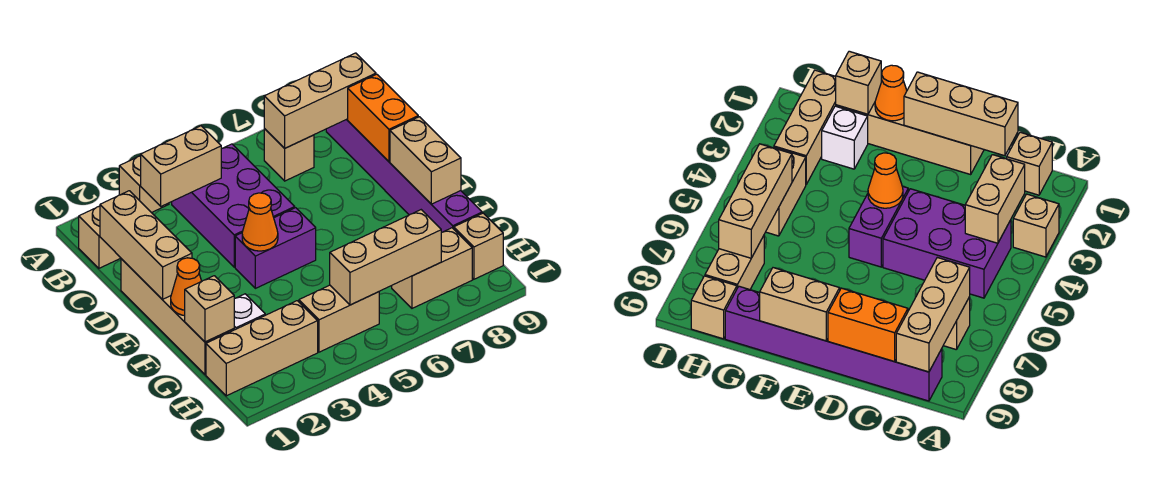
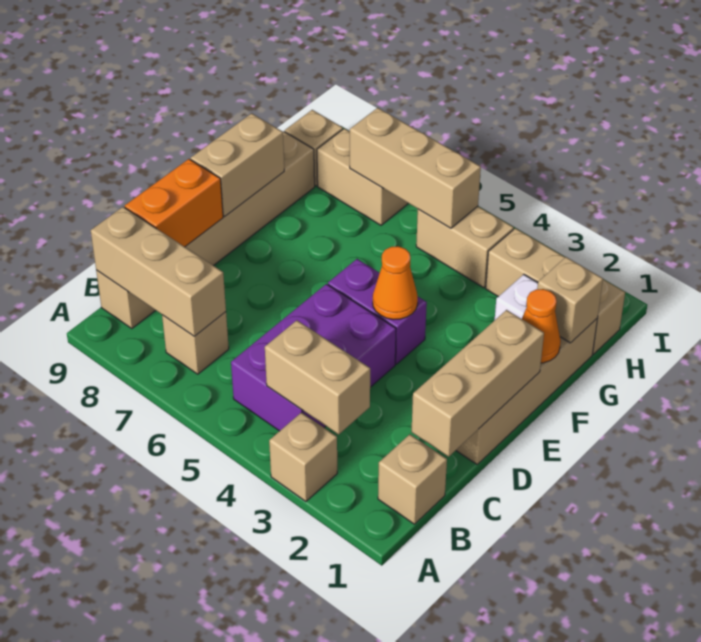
purple brick B9:G9 level 1 -> tan brick B9:G9 level 1

